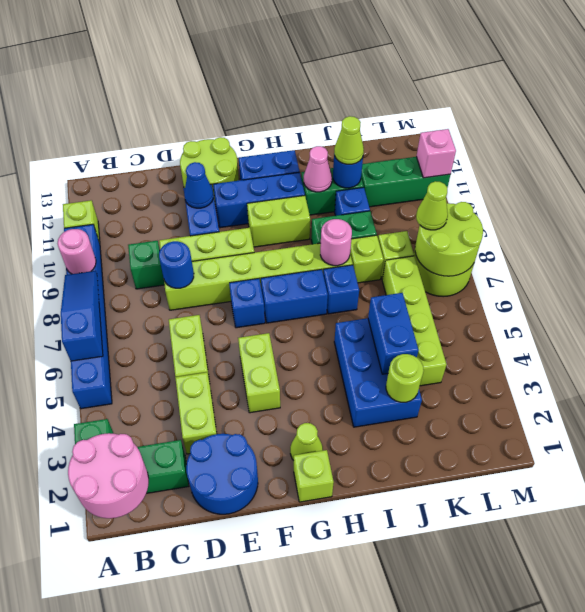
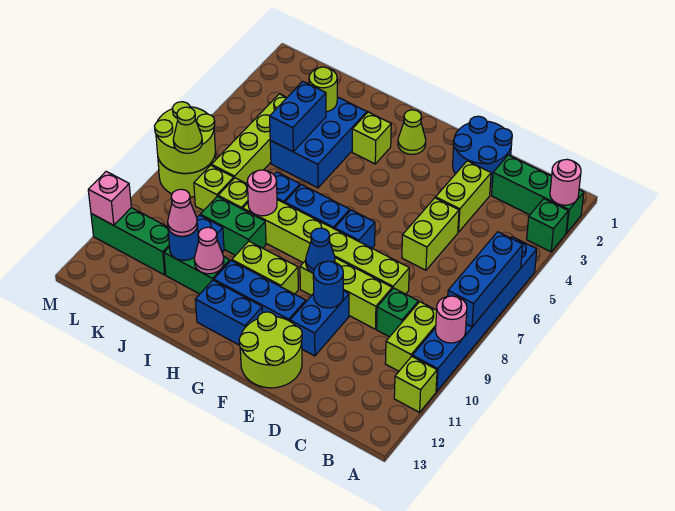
pink round brick A1:B2 level 2 -> pink round brick A2 level 2
blue slope A6:A8 level 2 top 6 -> blue brick A6:A8 level 2
blue round brick D8 level 2 -> blue round brick E10 level 2
blue cone E11 level 2 -> blue cone F9 level 2
lime brick F4:F5 level 1 -> lime brick B9:B10 level 1
lime brick G1 level 1 -> lime brick H3 level 1
lime cone J11 level 3 -> pink cone J11 level 3

